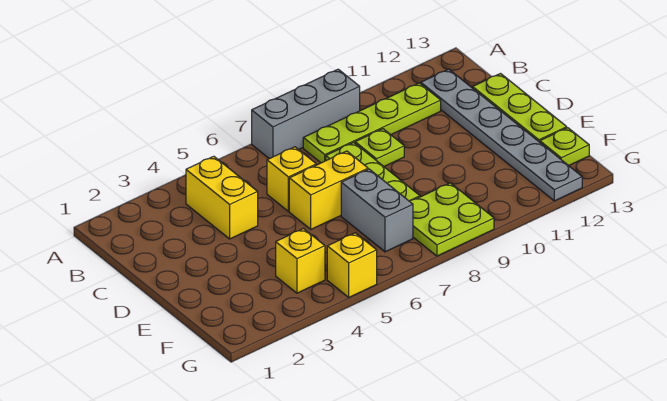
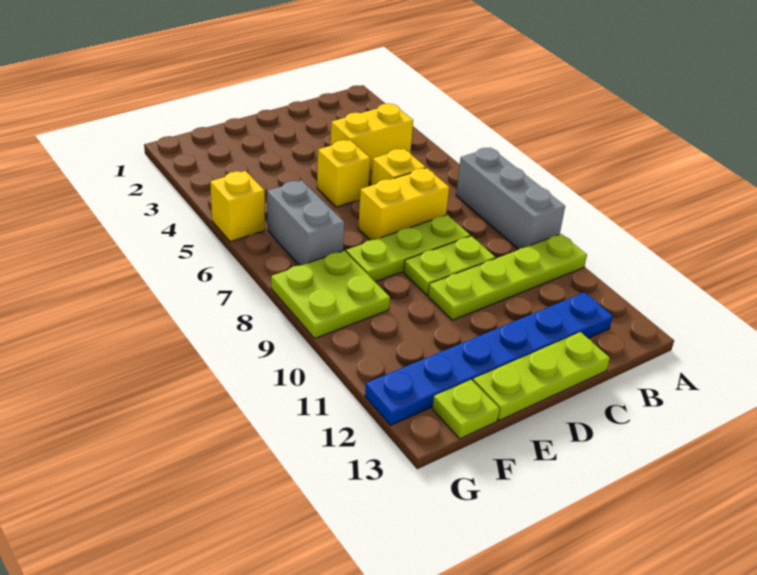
lime plate B8:B11 level 1 -> lime plate A10:D10 level 1
grey plate B12:G12 level 1 -> blue plate B12:G12 level 1
lime plate C9 level 1 -> lime plate C9:D9 level 1
yellow brick D6:D7 level 1 -> yellow brick C7:D7 level 1
grey brick E7:F7 level 1 -> grey brick F6:F7 level 1
yellow brick F4 level 1 -> yellow brick D5 level 1

